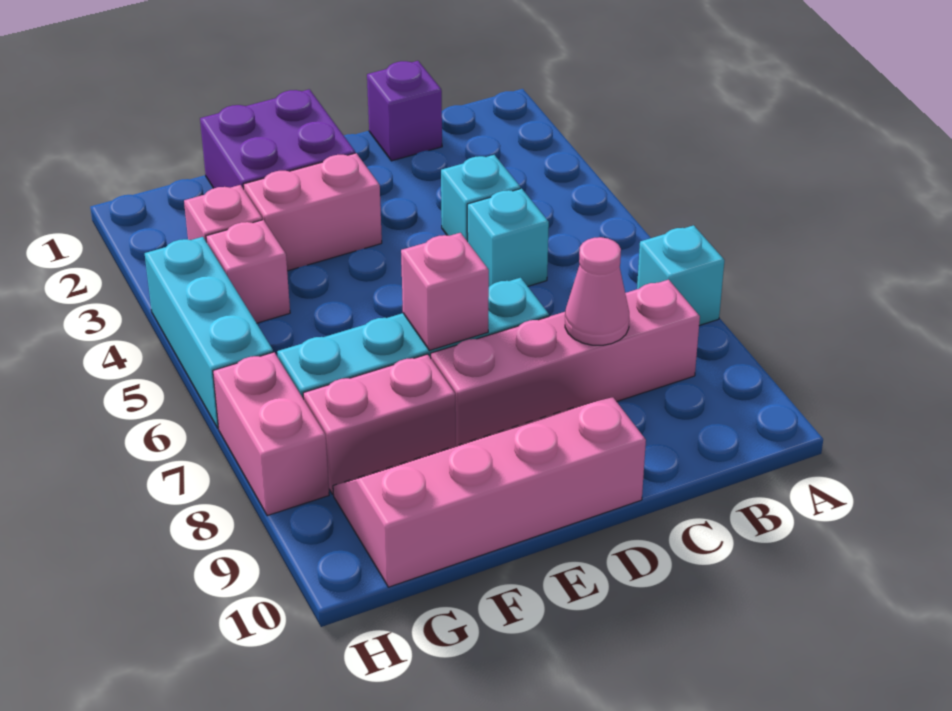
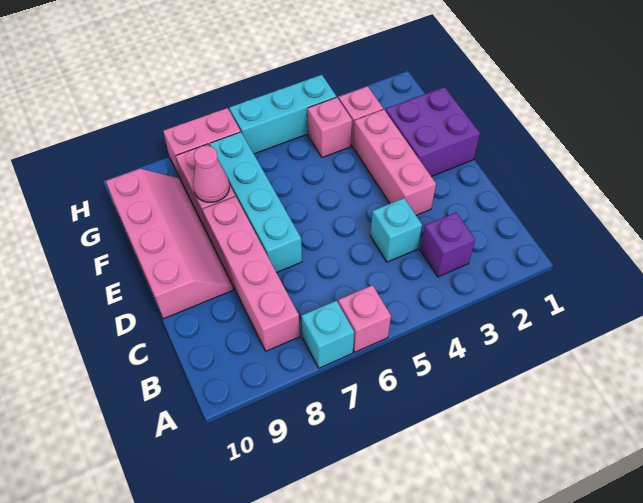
purple brick C1 level 1 -> purple brick B3 level 1
cyan brick C5 level 1 -> none
pink cone C8 level 2 -> pink cone F8 level 2
pink brick E3:F3 level 1 -> pink brick D3:F3 level 1
pink brick E7 level 2 -> pink brick A6 level 1

